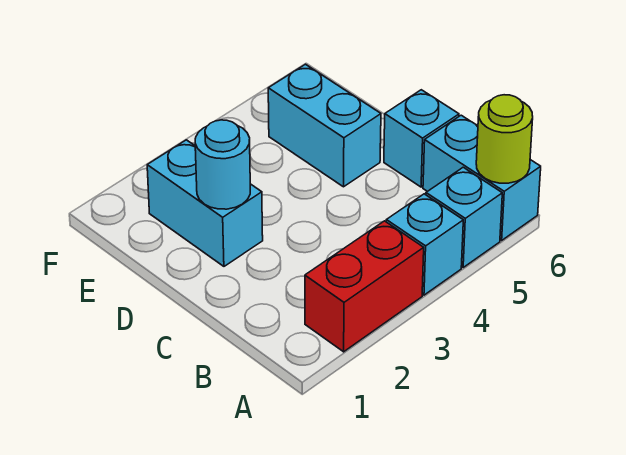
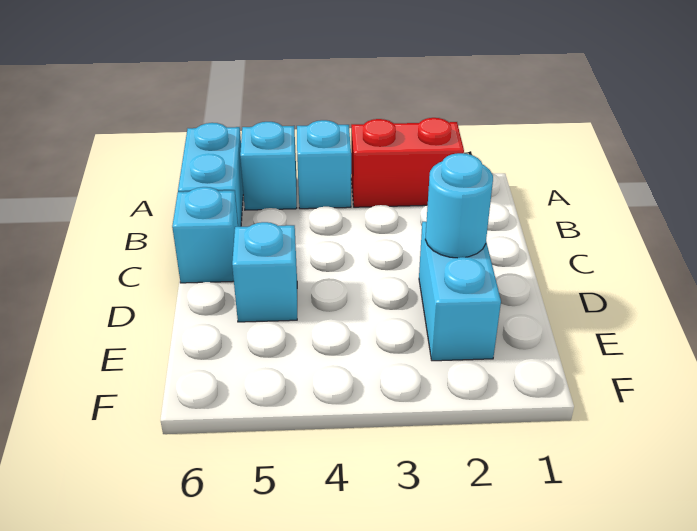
lime round brick A6 level 2 -> none
cyan brick D5:E5 level 1 -> cyan brick D5 level 1

